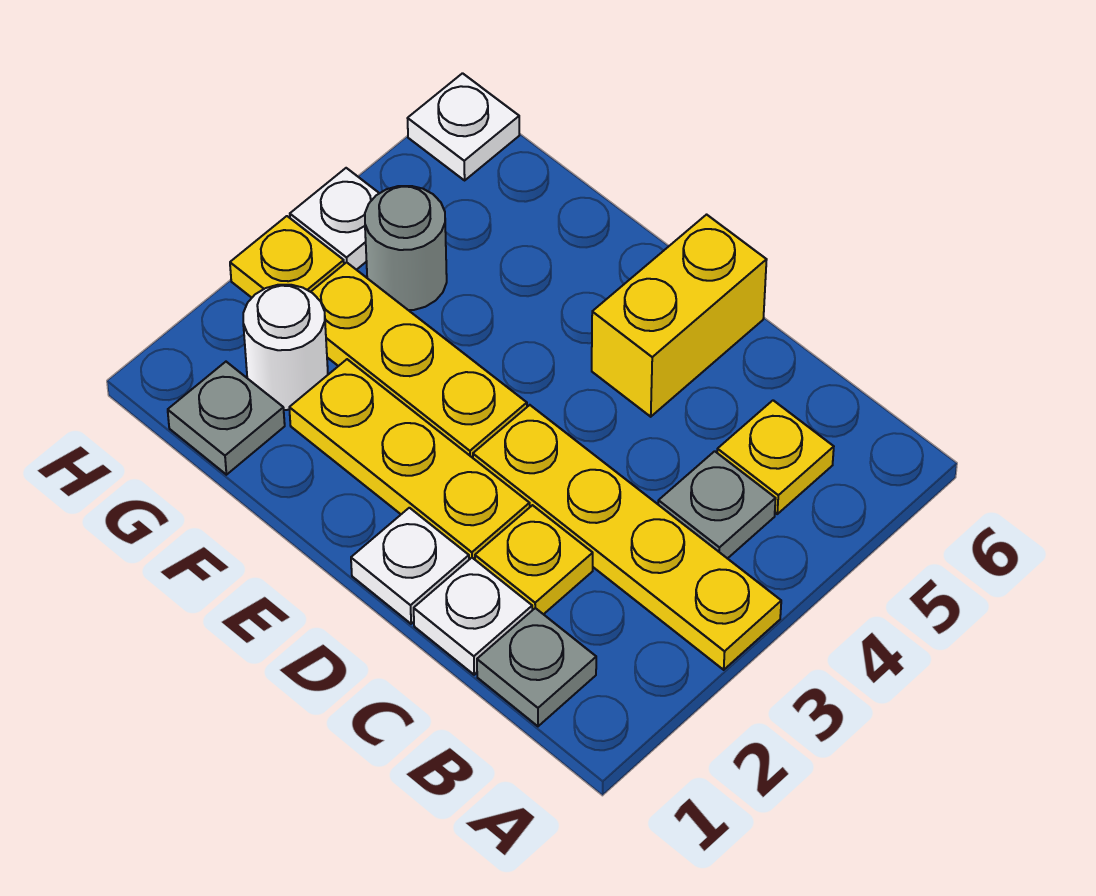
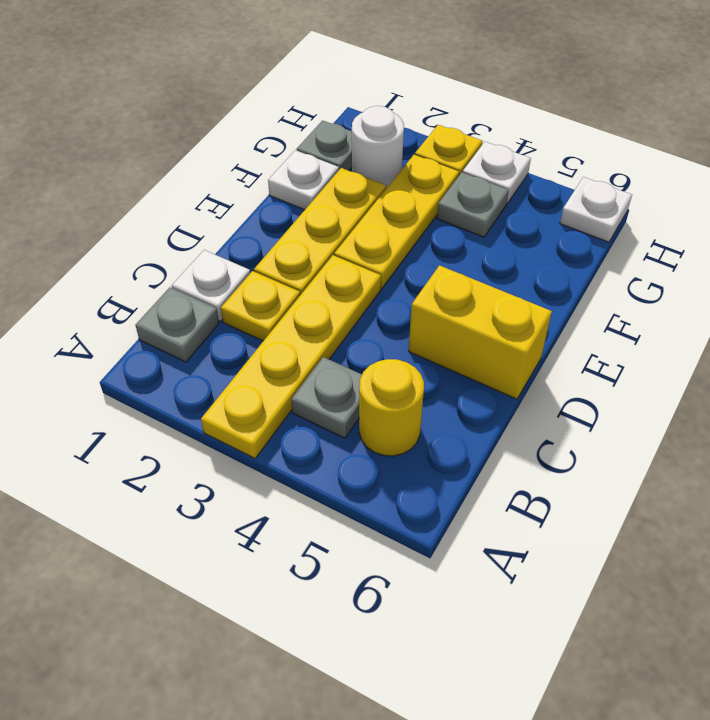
yellow plate B5 level 1 -> yellow round brick B5 level 1
white plate D1 level 1 -> white plate F1 level 1
grey round brick G4 level 1 -> grey plate G4 level 1

